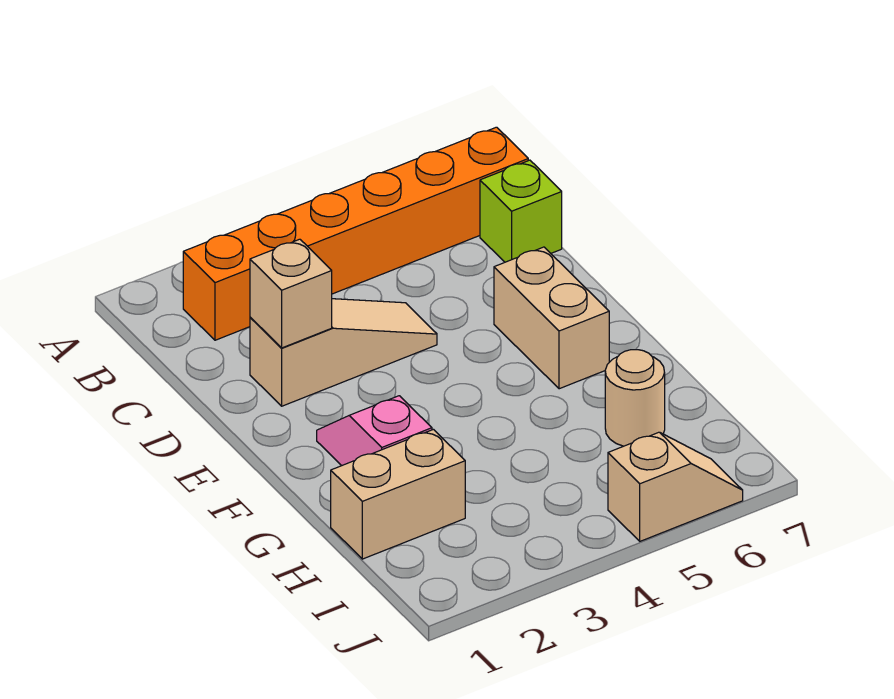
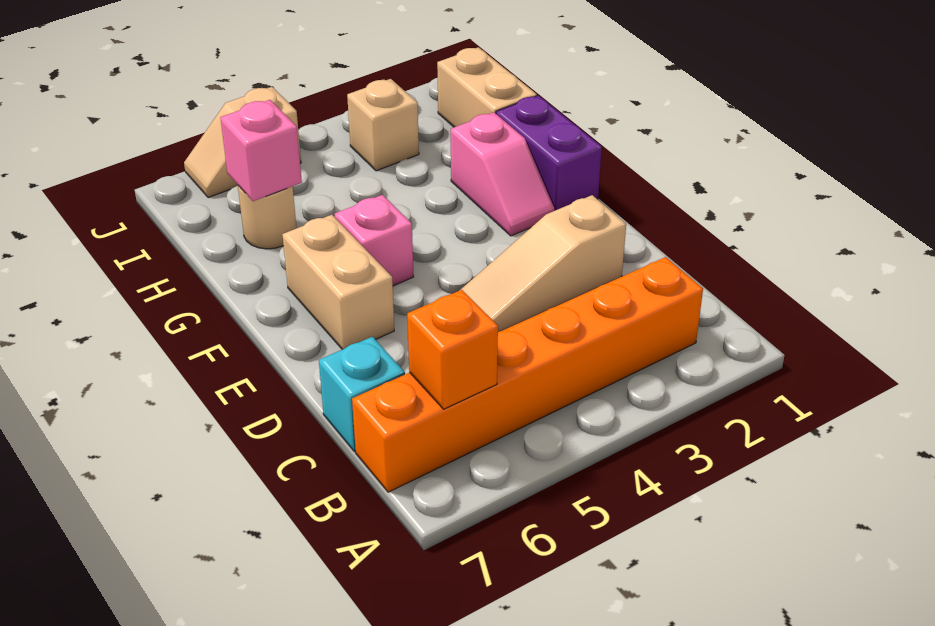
none -> orange brick B6 level 2
lime brick C7 level 1 -> cyan brick C7 level 1
tan brick D2 level 2 -> tan brick I3 level 1
none -> purple brick F1:G1 level 1
none -> pink brick F5 level 1
tan brick H1:H2 level 1 -> tan brick H1:I1 level 1
none -> pink brick H6 level 2

